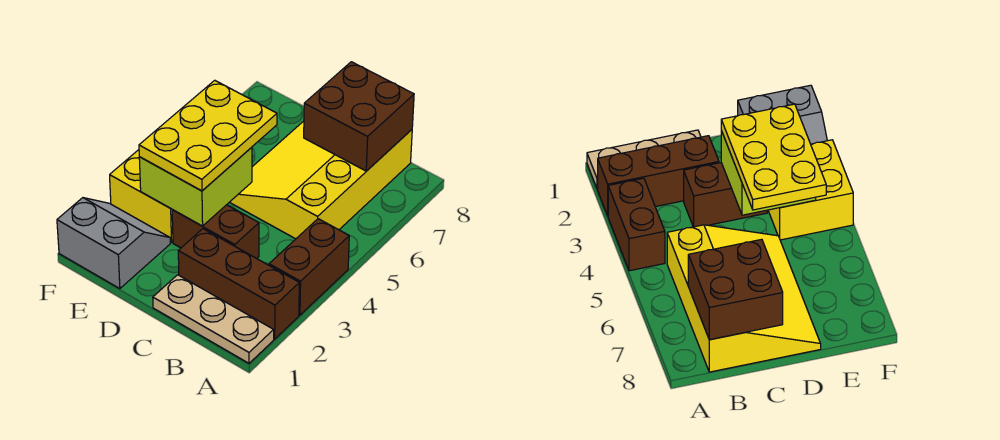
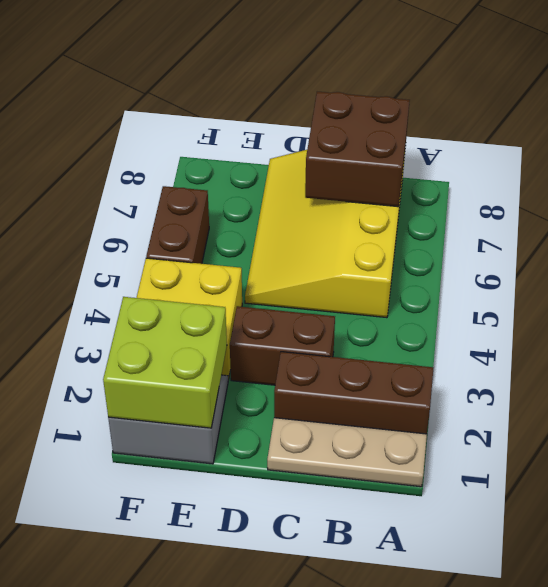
brown brick A3:A4 level 1 -> brown brick F5:F6 level 1
lime brick D3:E4 level 2 -> lime brick E1:F2 level 2
yellow plate D3:E5 level 3 -> none

